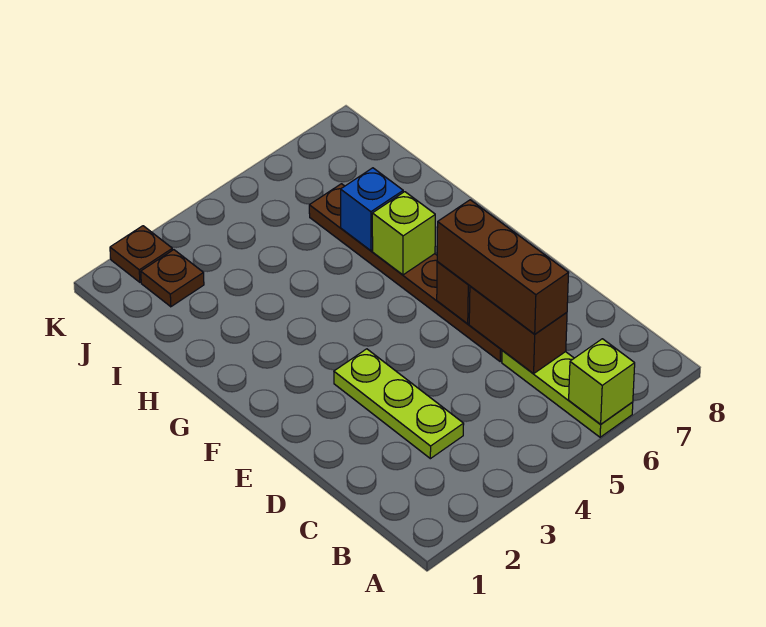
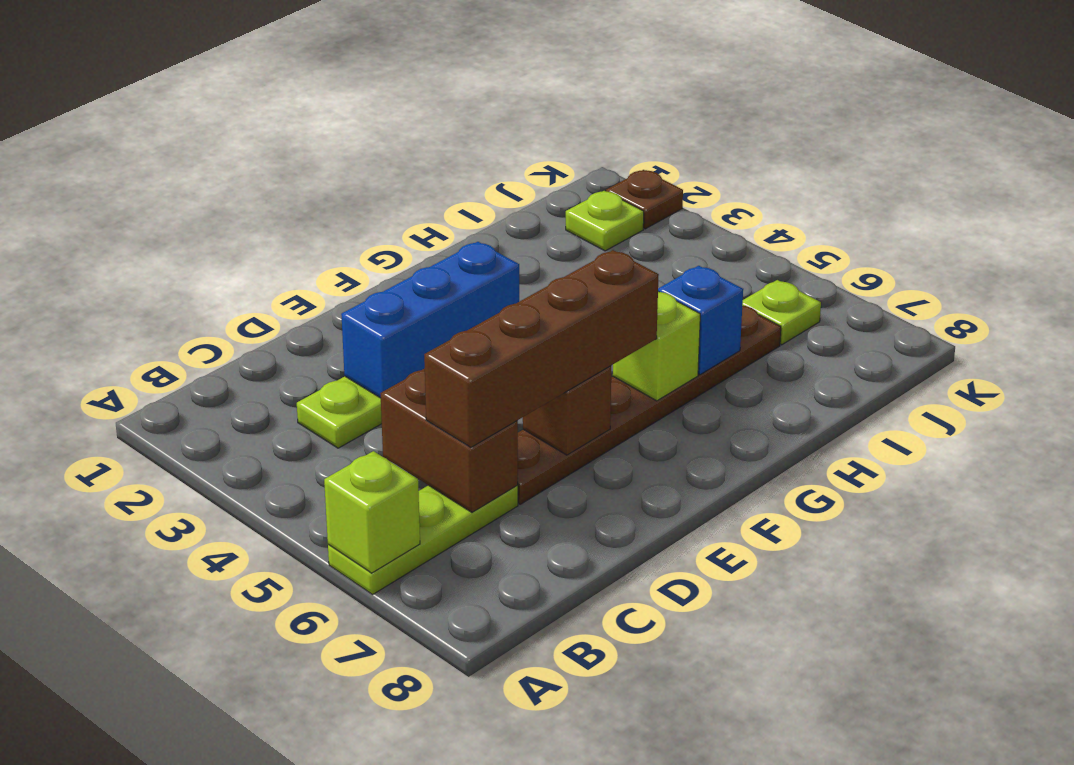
brown brick C6:D6 level 2 -> brown brick C5:C6 level 2
brown brick C6:E6 level 3 -> brown brick C6:F6 level 3
none -> blue brick D3:F3 level 2
brown plate J2 level 1 -> lime plate J2 level 1
none -> lime plate J6 level 1

